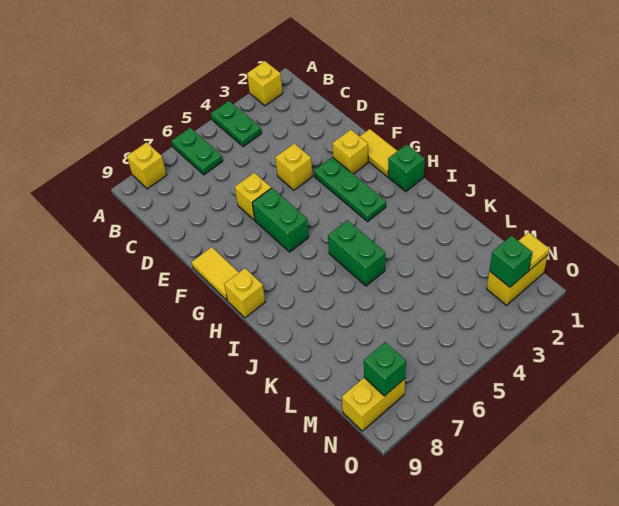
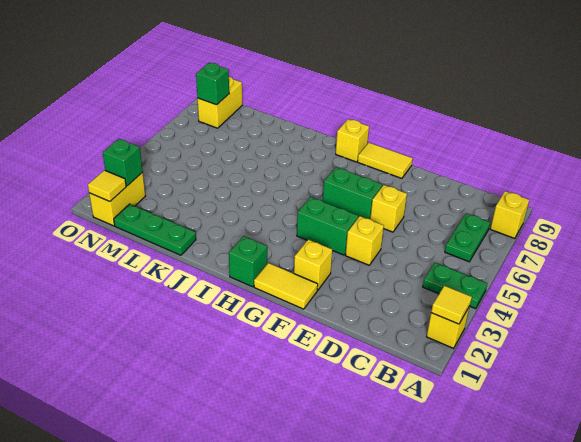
none -> yellow tile A2 level 2
green plate A6:B6 level 1 -> green plate B6:B7 level 1
green plate F3:H3 level 1 -> green plate K1:M1 level 1
green brick I5:J5 level 1 -> green brick F4:G4 level 1

